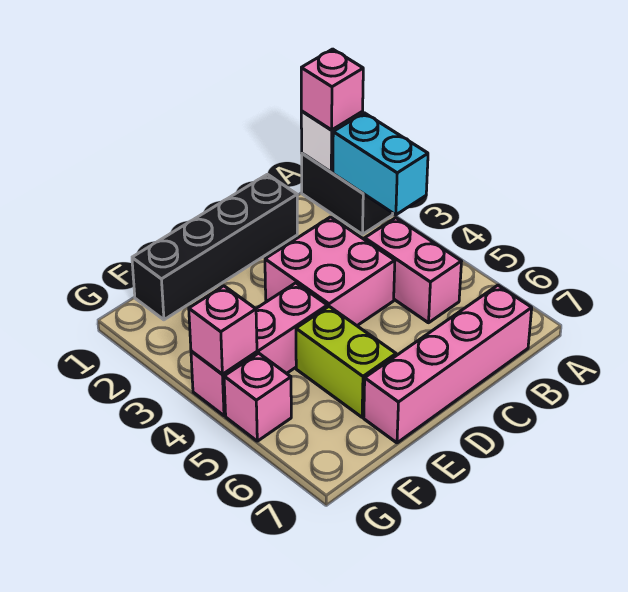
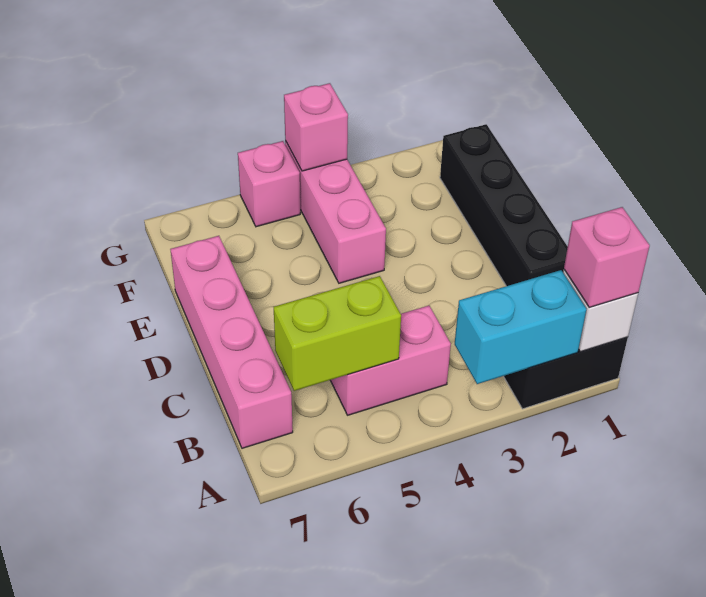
pink brick C3:D4 level 1 -> none
lime brick E5:E6 level 1 -> lime brick B5:B6 level 2

